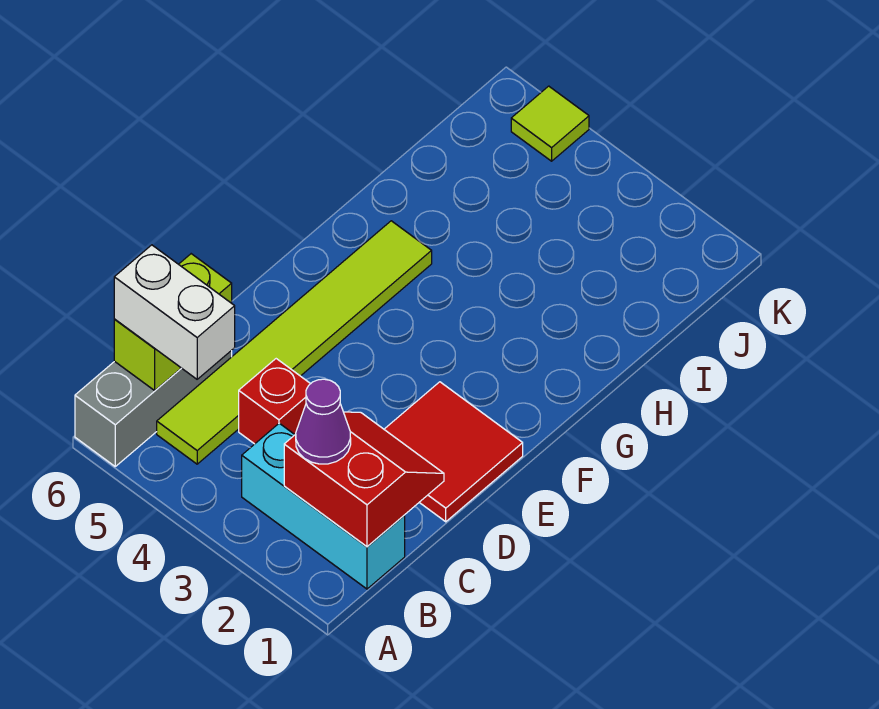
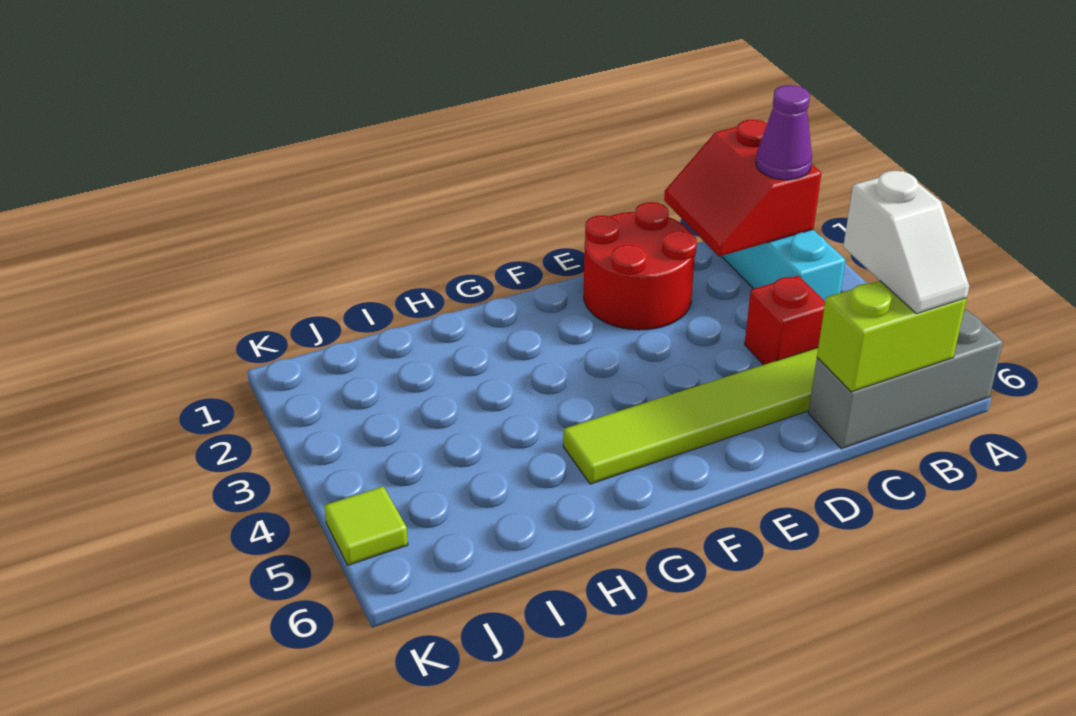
white brick B5:B6 level 3 -> white slope B5:B6 level 3 top 5
red tile D1:E2 level 1 -> red round brick D1:E2 level 1

